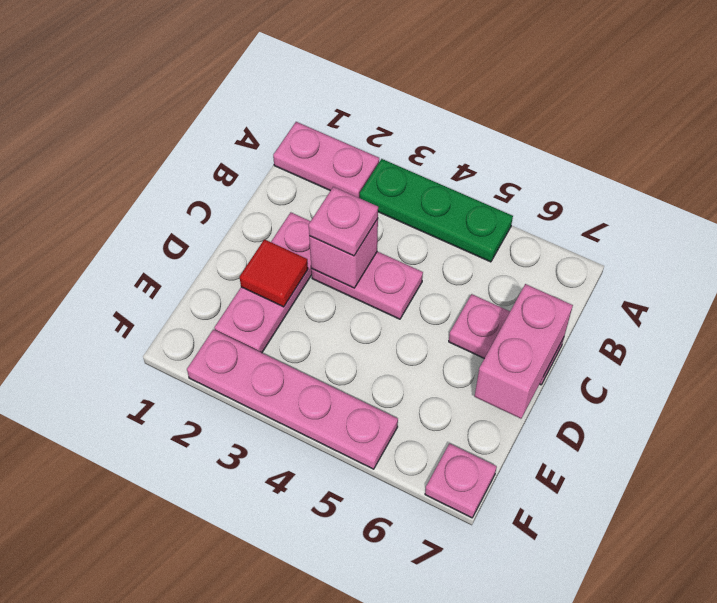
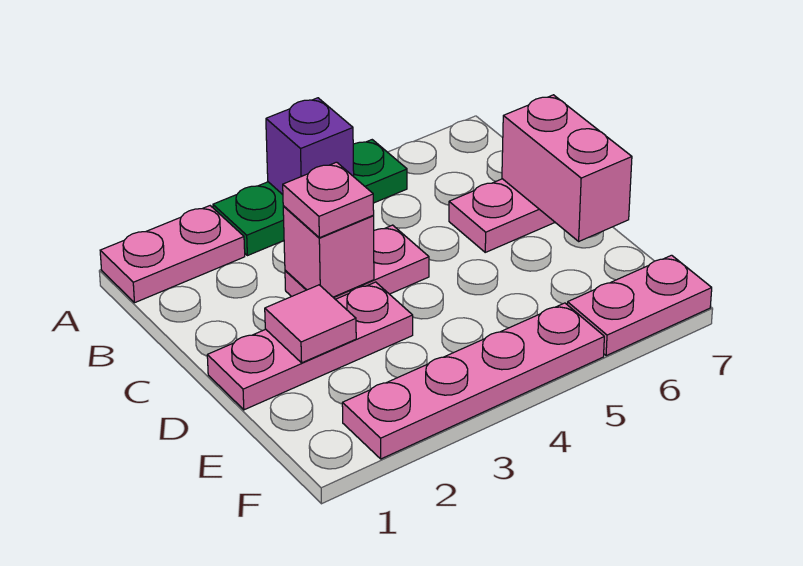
none -> purple brick A4 level 2
pink plate C2:E2 level 1 -> pink plate D1:D3 level 1
red tile D2 level 2 -> pink tile D2 level 2
pink plate F7 level 1 -> pink plate F6:F7 level 1

